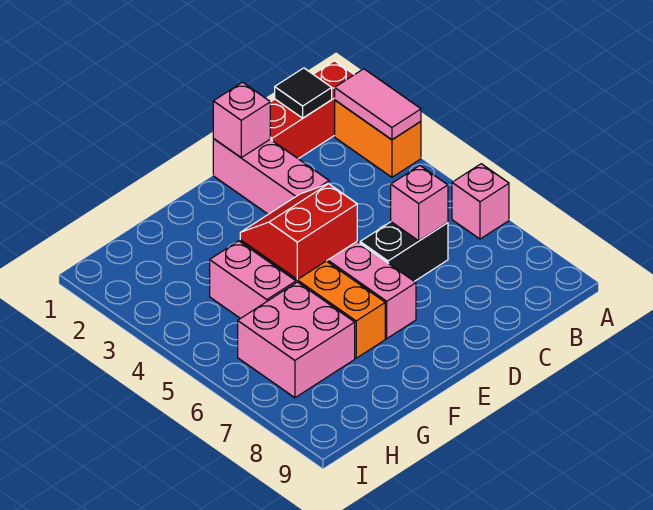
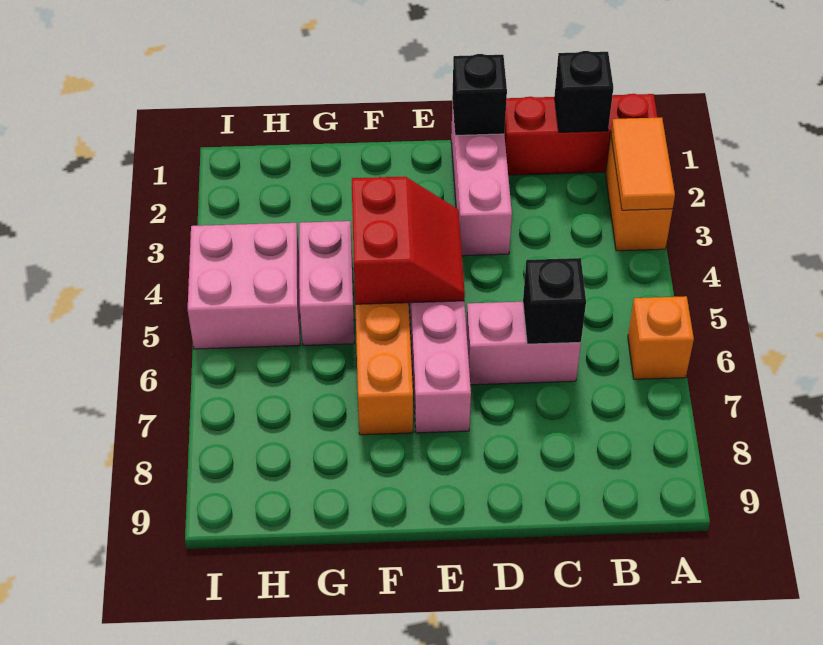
pink tile A2:A3 level 2 -> orange tile A2:A3 level 2
pink brick A6 level 1 -> orange brick A6 level 1
black tile B1 level 2 -> black brick B1 level 2
black brick C6:D6 level 1 -> pink brick C6:D6 level 1
pink brick C6 level 2 -> black brick C6 level 2
pink brick D1 level 2 -> black brick D1 level 2
red slope E4:F5 level 2 top 5 -> red slope E4:F5 level 2 top F
pink brick G6:H7 level 1 -> pink brick H4:I5 level 1

